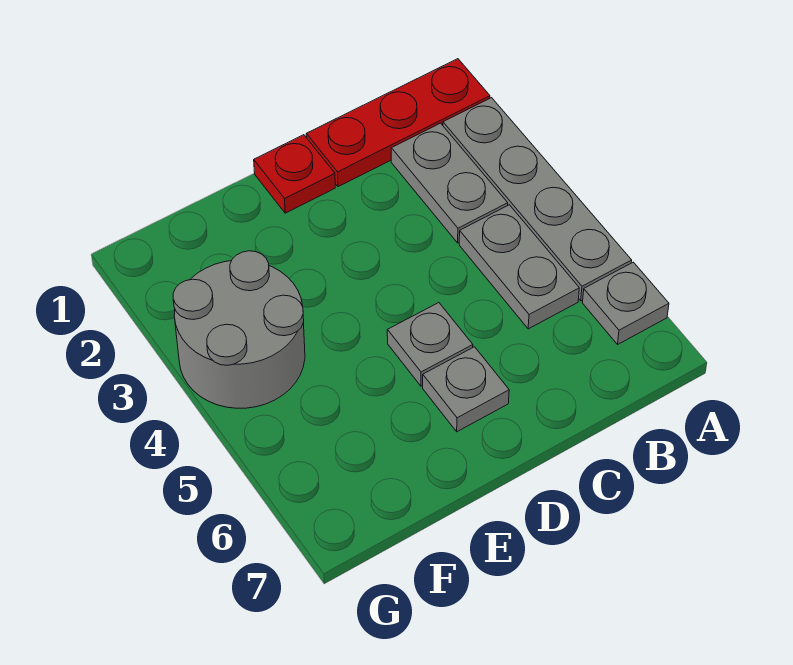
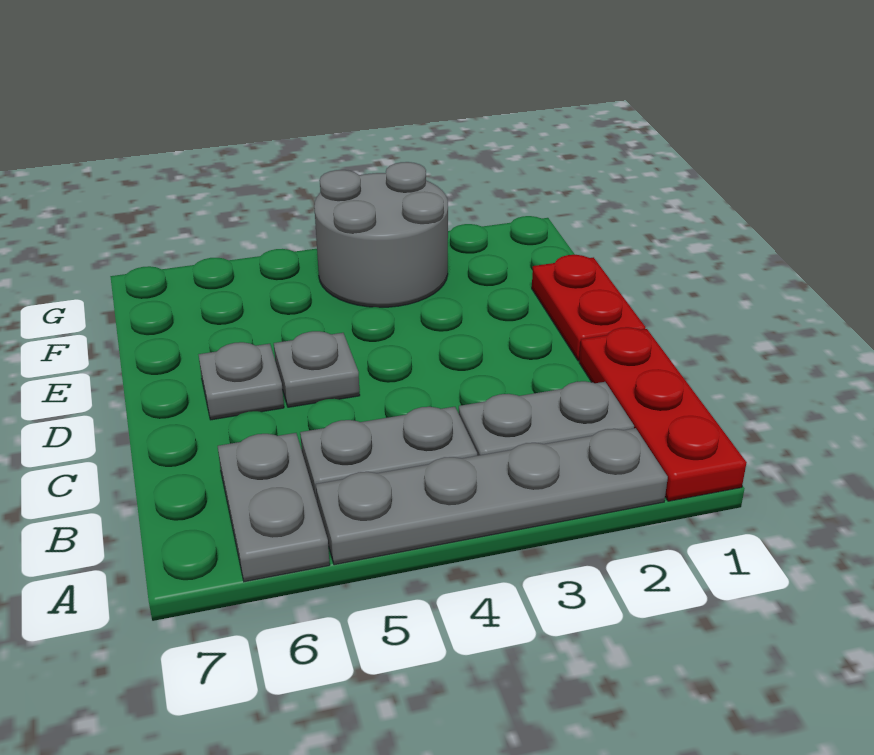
grey plate A6 level 1 -> grey plate A6:B6 level 1
red plate D1 level 1 -> red plate D1:E1 level 1

